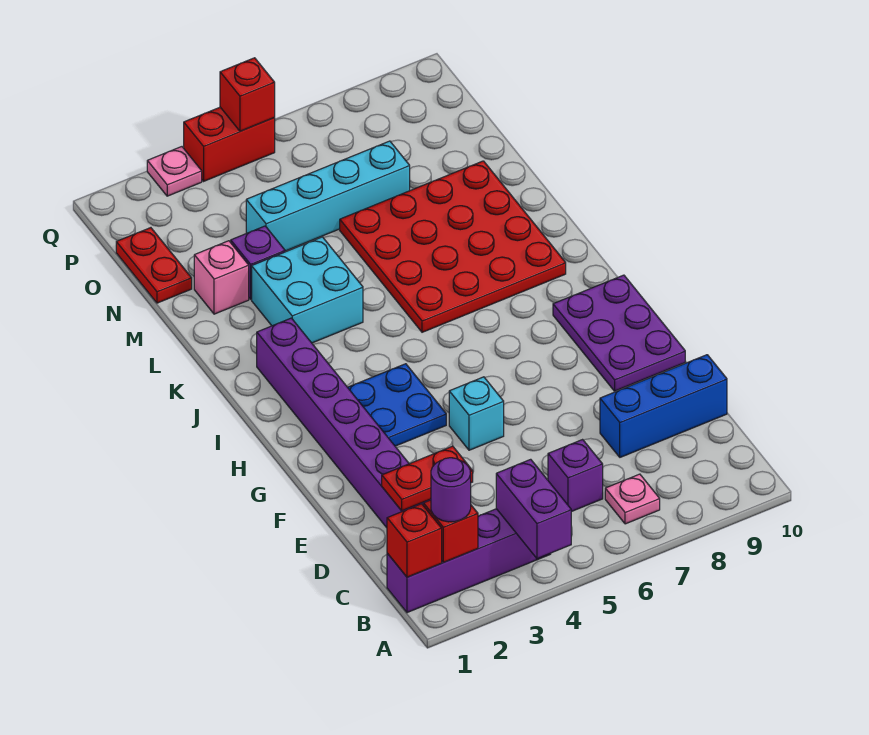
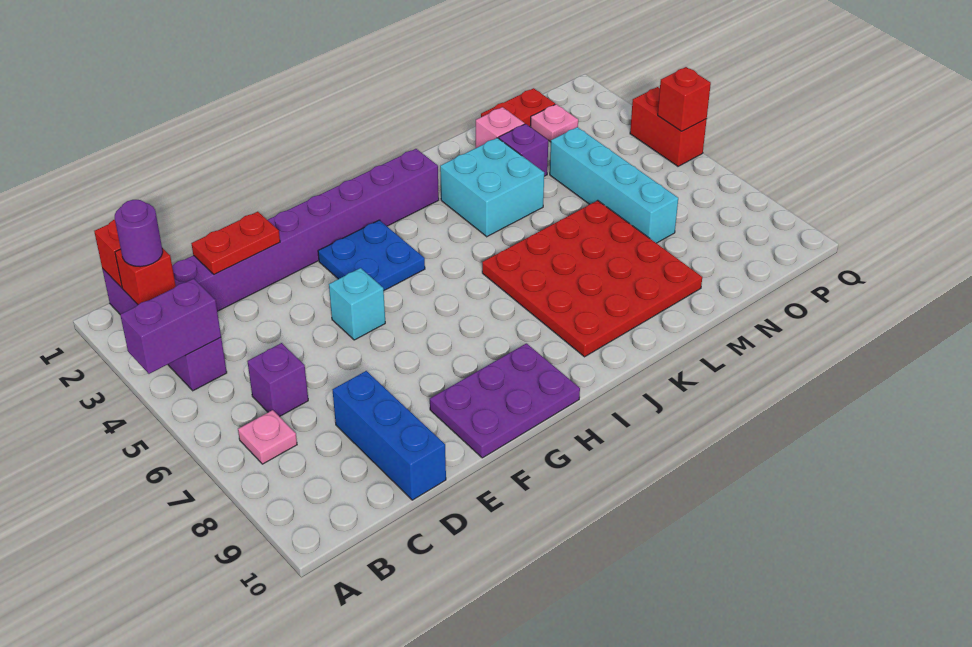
red plate D2:D3 level 2 -> red plate D2:E2 level 2
pink plate Q3 level 1 -> pink plate O2 level 1

